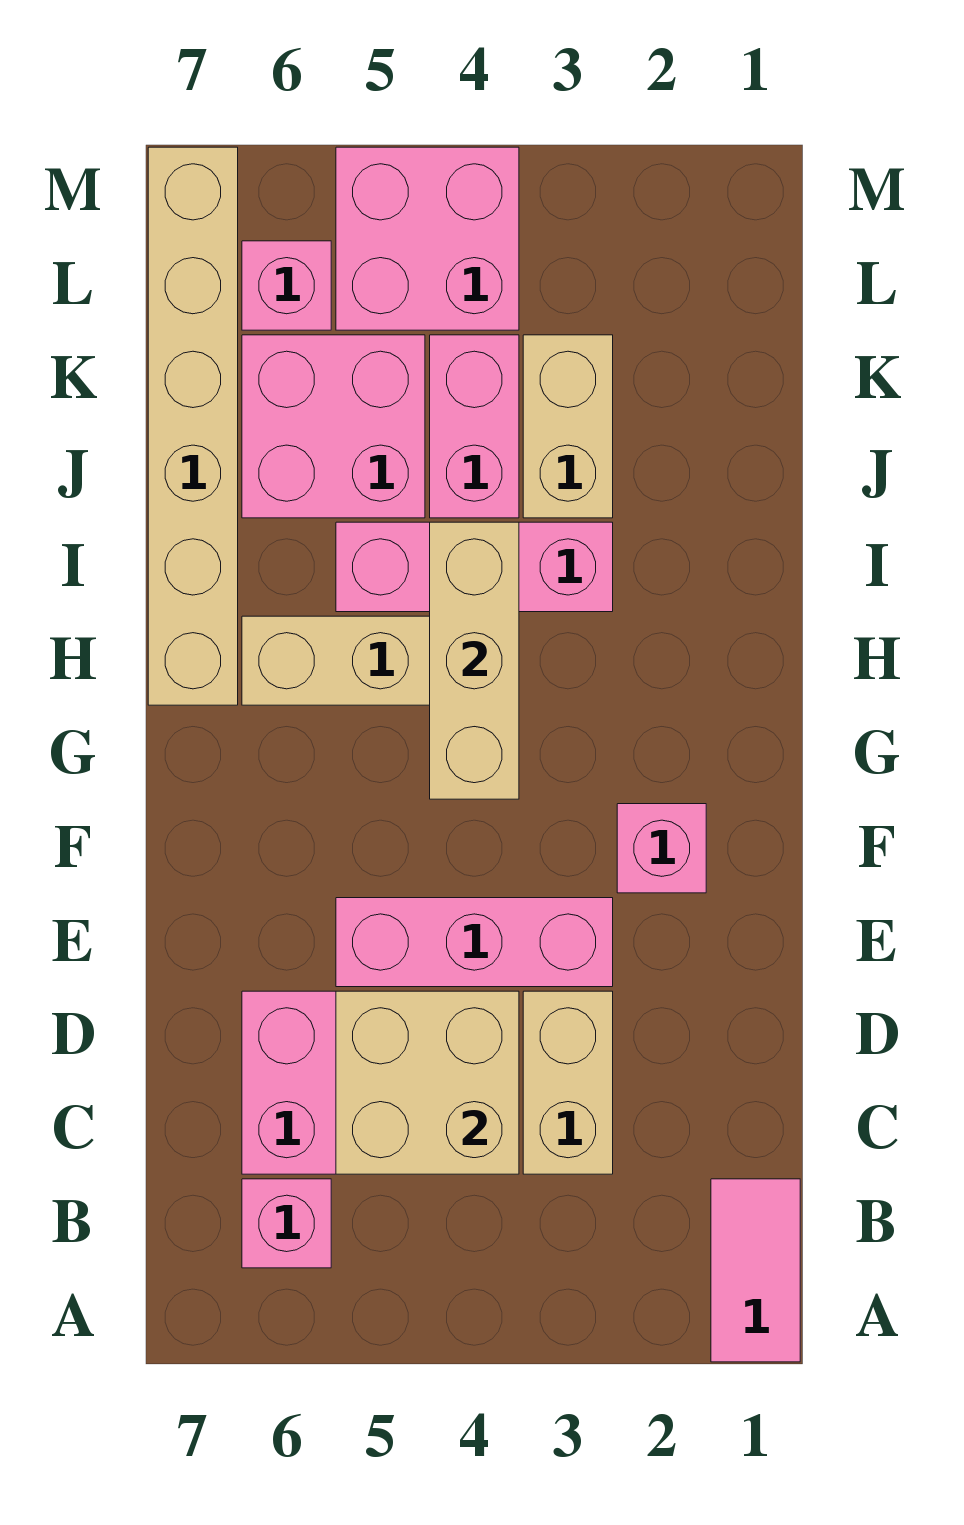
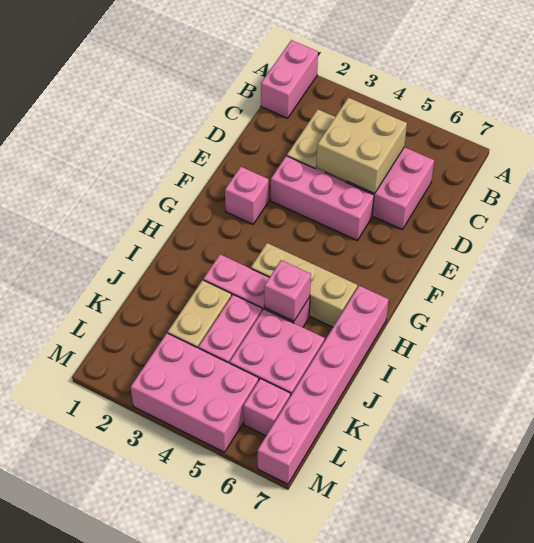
pink tile A1:B1 level 1 -> pink brick A1:B1 level 1
pink brick B6 level 1 -> pink brick I5 level 2
tan brick G4:I4 level 2 -> none
tan brick H7:M7 level 1 -> pink brick H7:M7 level 1
pink brick L4:M5 level 1 -> pink brick L3:M5 level 1

